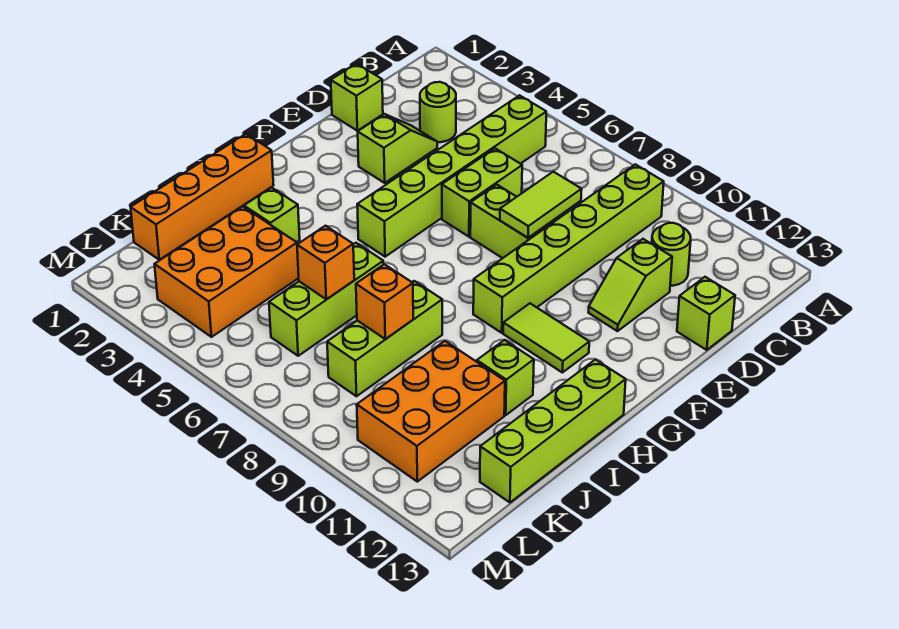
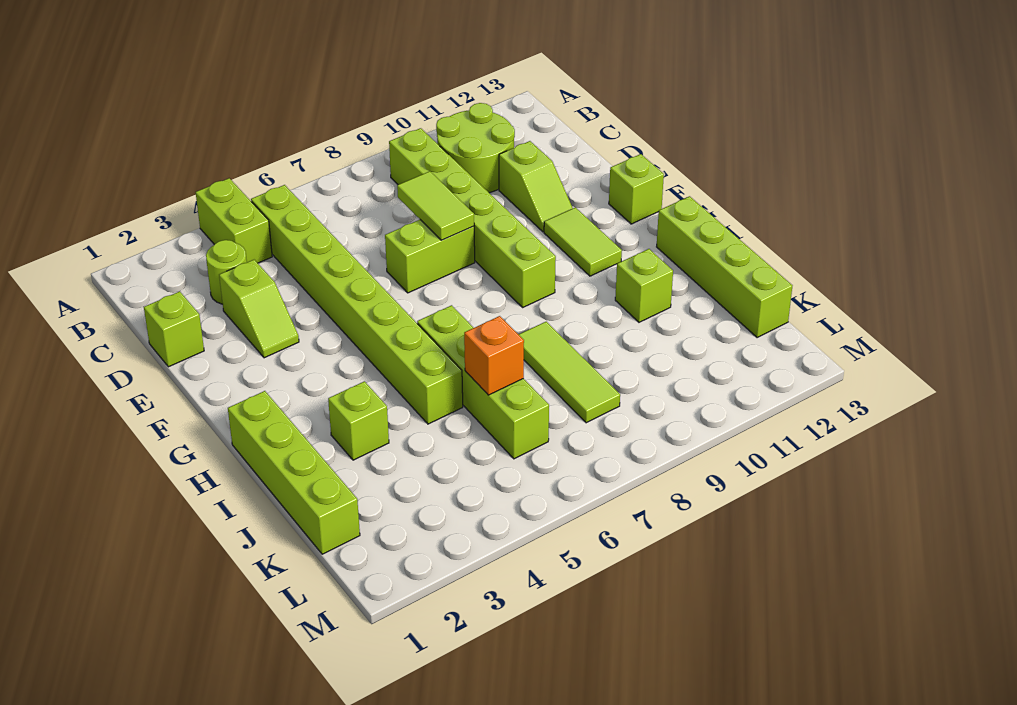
lime brick B5:G5 level 1 -> lime brick B5:I5 level 1
lime round brick C11 level 1 -> lime round brick B10:C11 level 1
lime slope D3:E3 level 1 top E -> lime slope D3:E3 level 1 top D
lime brick D6:E6 level 1 -> lime brick A4:B4 level 1
lime brick D13 level 1 -> lime brick F13 level 1
lime tile G10:G11 level 1 -> lime tile F11:G11 level 1
orange brick H1:K1 level 1 -> lime brick H1:K1 level 1
lime brick I6:K6 level 1 -> lime brick H6:K6 level 1
lime brick I8:K8 level 1 -> lime tile I8:K8 level 1
orange brick J3:L4 level 1 -> none
orange brick J8 level 2 -> none
orange brick J10:L11 level 1 -> none

